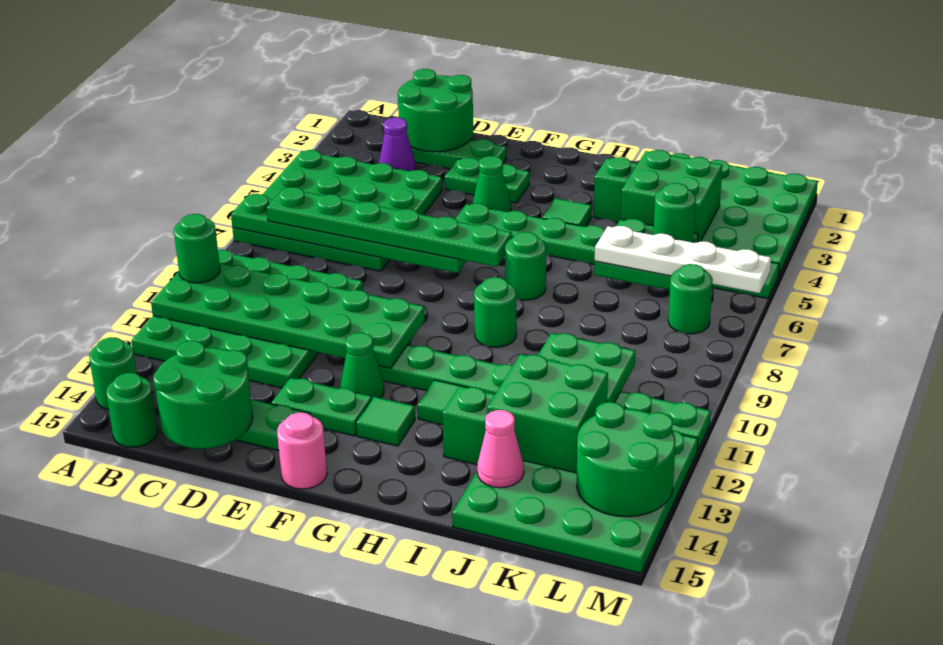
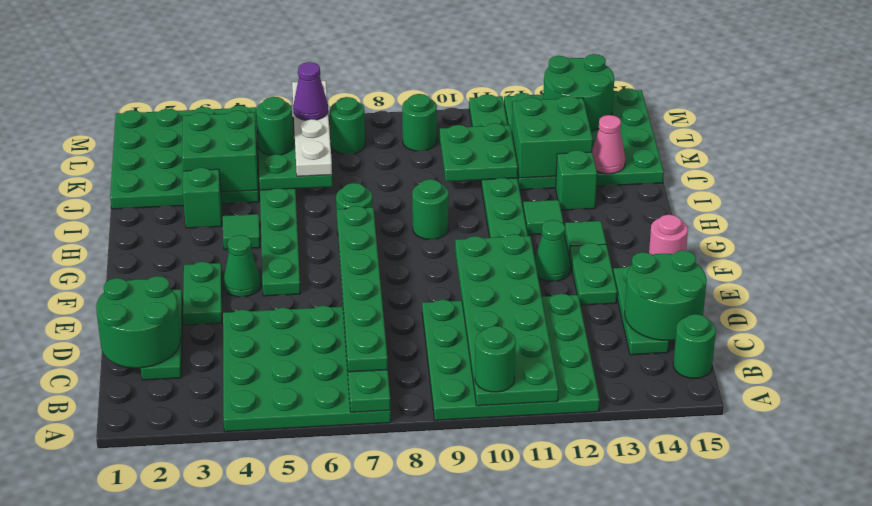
green round brick A14 level 1 -> green round brick L9 level 1
purple cone C3 level 1 -> purple cone L6 level 4

